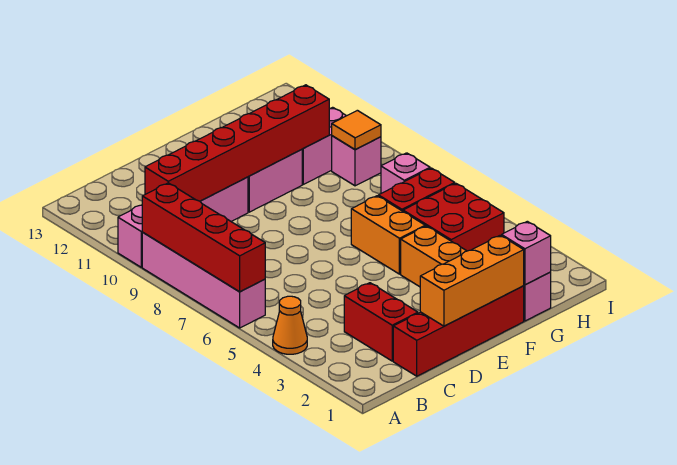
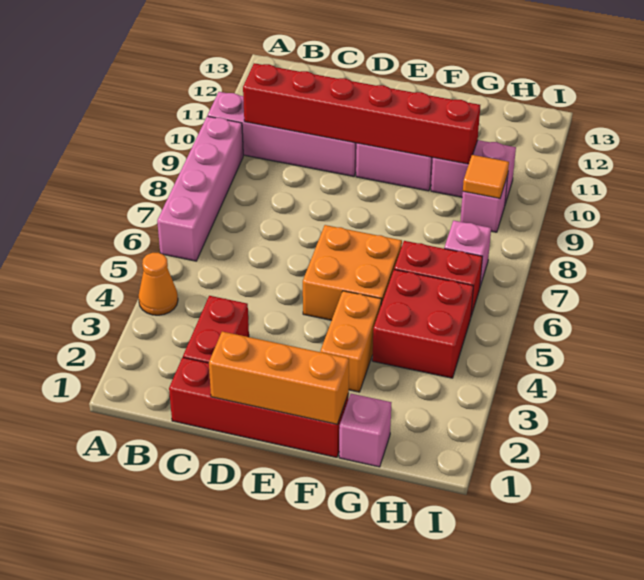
red brick A6:A9 level 2 -> none
orange brick F5:F6 level 1 -> orange brick E5:F6 level 1
pink brick G1 level 2 -> none

